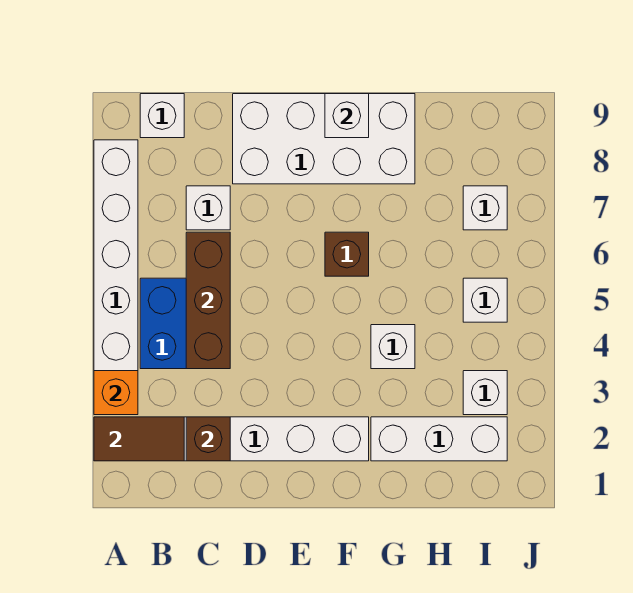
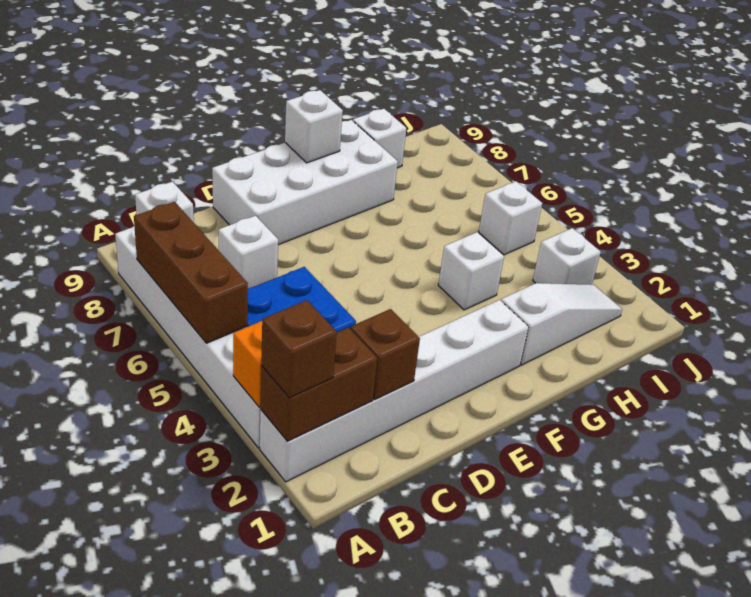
brown tile A2:B2 level 2 -> brown brick A2:B2 level 2
brown brick C4:C6 level 2 -> brown brick A5:A7 level 2
brown brick F6 level 1 -> brown brick A2 level 3
white brick G2:I2 level 1 -> white slope G2:I2 level 1 top G
white brick I7 level 1 -> white brick H9 level 1

